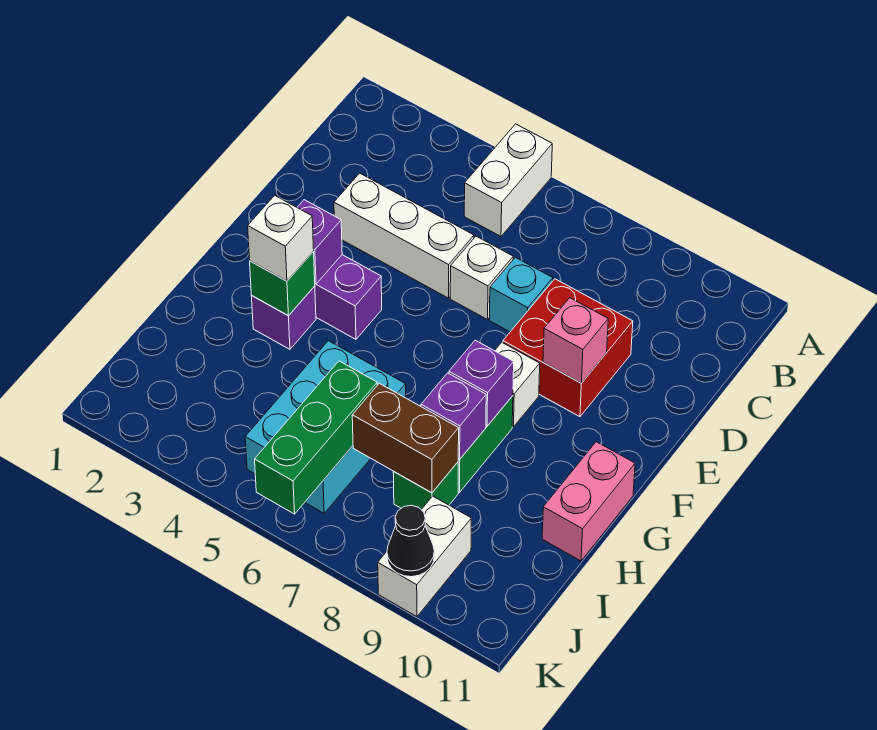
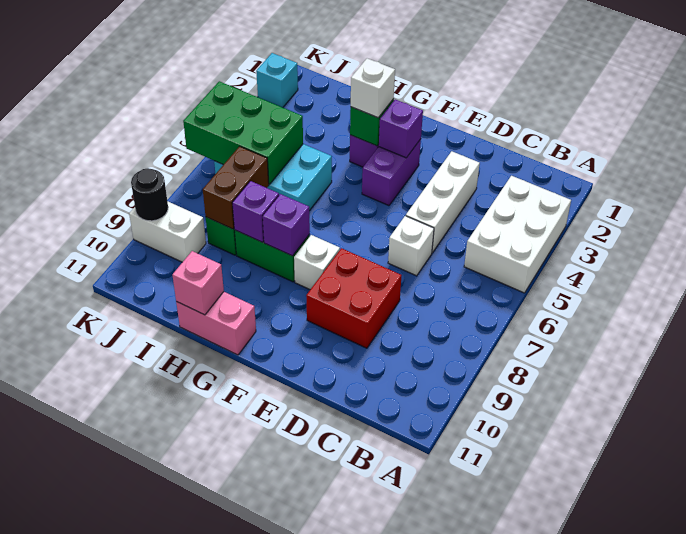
white brick A5:B5 level 1 -> white brick A3:B5 level 1
cyan brick D7 level 1 -> cyan brick K2 level 1
pink brick E9 level 2 -> pink brick H11 level 2
green brick I6:K6 level 2 -> green brick I5:K6 level 2
black cone K9 level 2 -> black round brick K9 level 2

